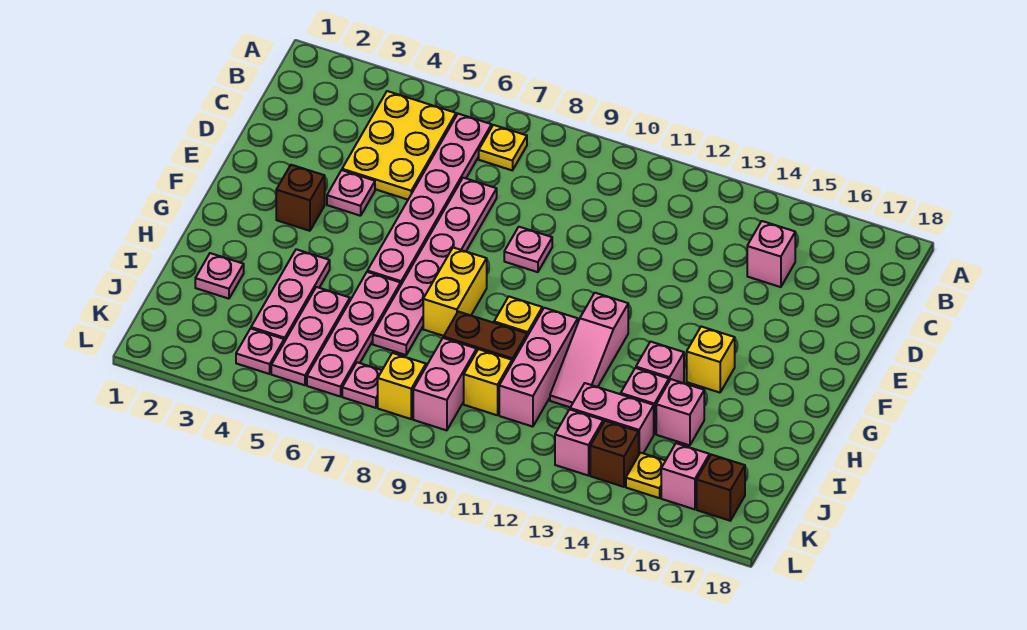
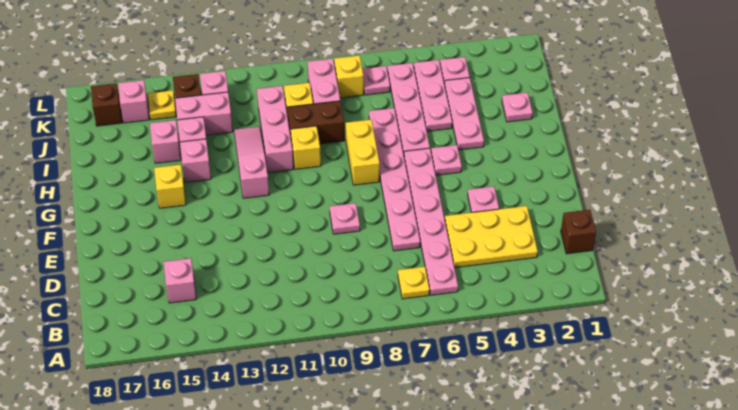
yellow plate B4:D5 level 1 -> yellow plate C3:D5 level 1
brown brick F3 level 1 -> brown brick C1 level 1
none -> pink plate G5 level 1

